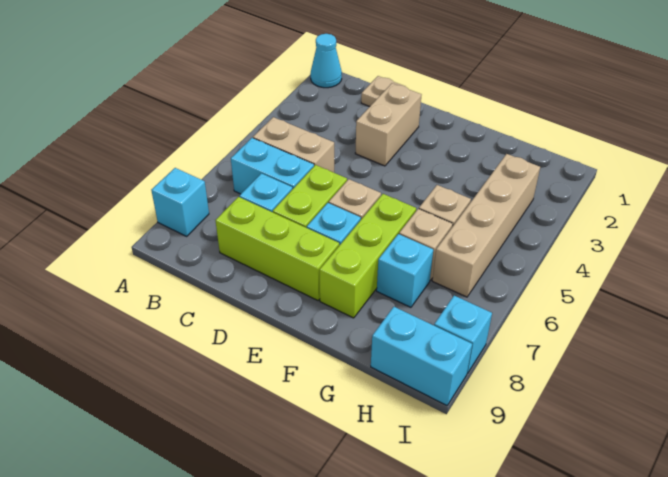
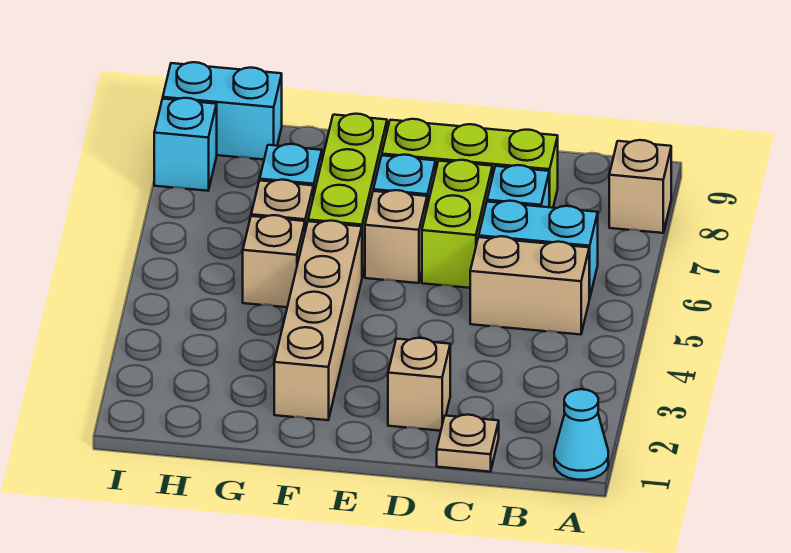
cyan brick A8 level 1 -> tan brick A8 level 1
tan brick D2:D3 level 1 -> tan brick D2 level 1
tan brick H3:H6 level 1 -> tan brick F2:F5 level 1

